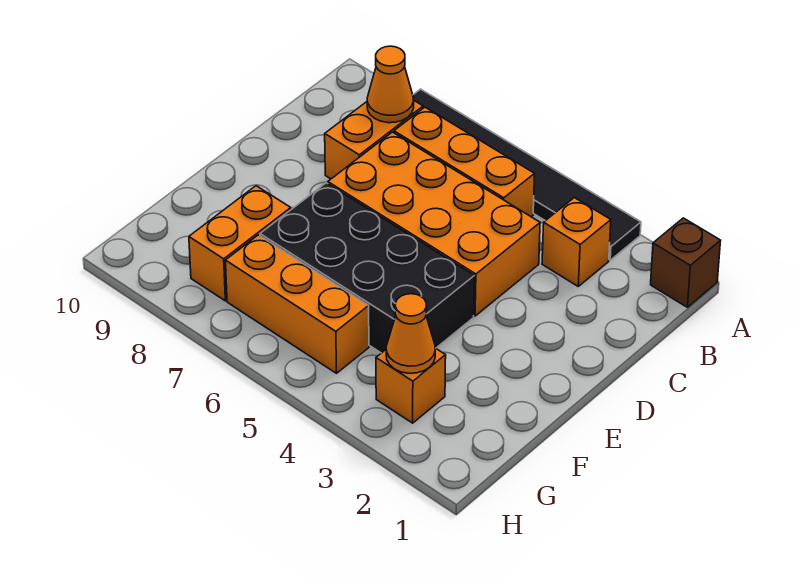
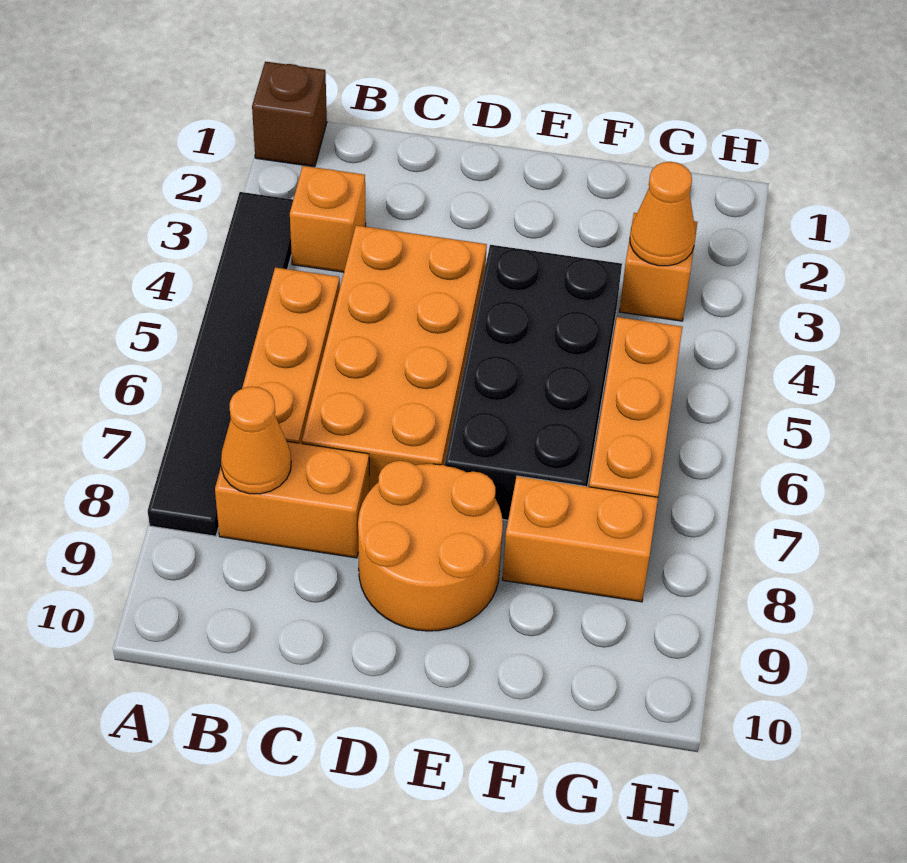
none -> orange round brick D8:E9 level 1

